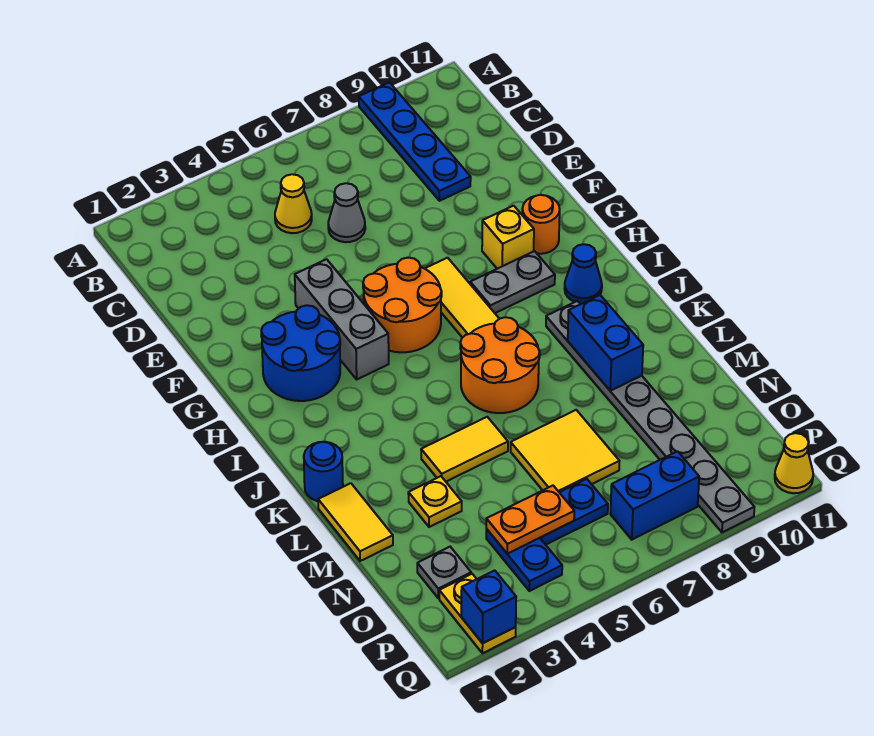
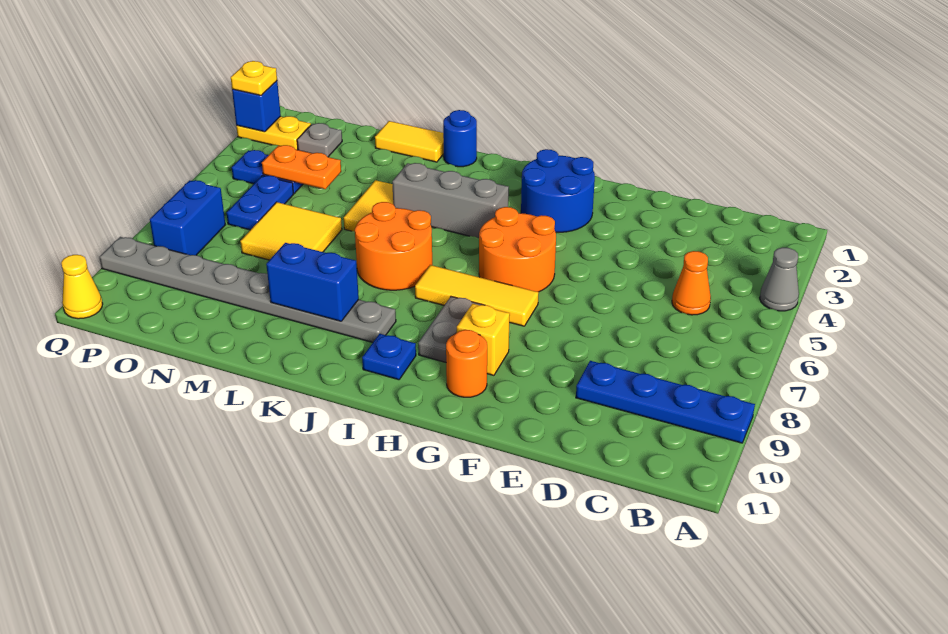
yellow cone C5 level 1 -> orange cone C5 level 1
grey cone D6 level 1 -> grey cone A4 level 1
grey brick F4:H4 level 1 -> grey brick I4:K4 level 1
blue cone I10 level 1 -> blue plate I10 level 1
yellow plate M3 level 1 -> yellow plate Q2 level 3
orange plate O4:O5 level 2 -> orange plate N4:O4 level 2

